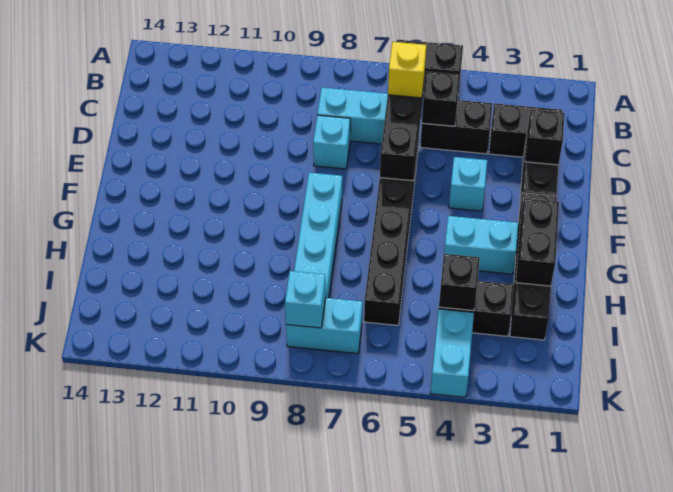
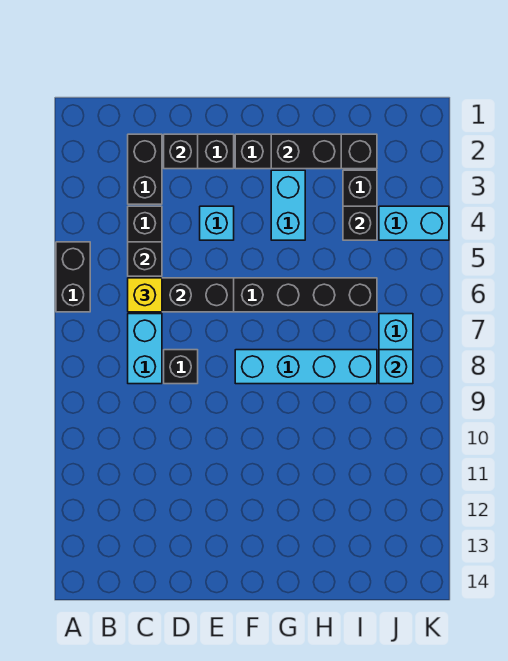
cyan brick D8 level 1 -> black brick D8 level 1

